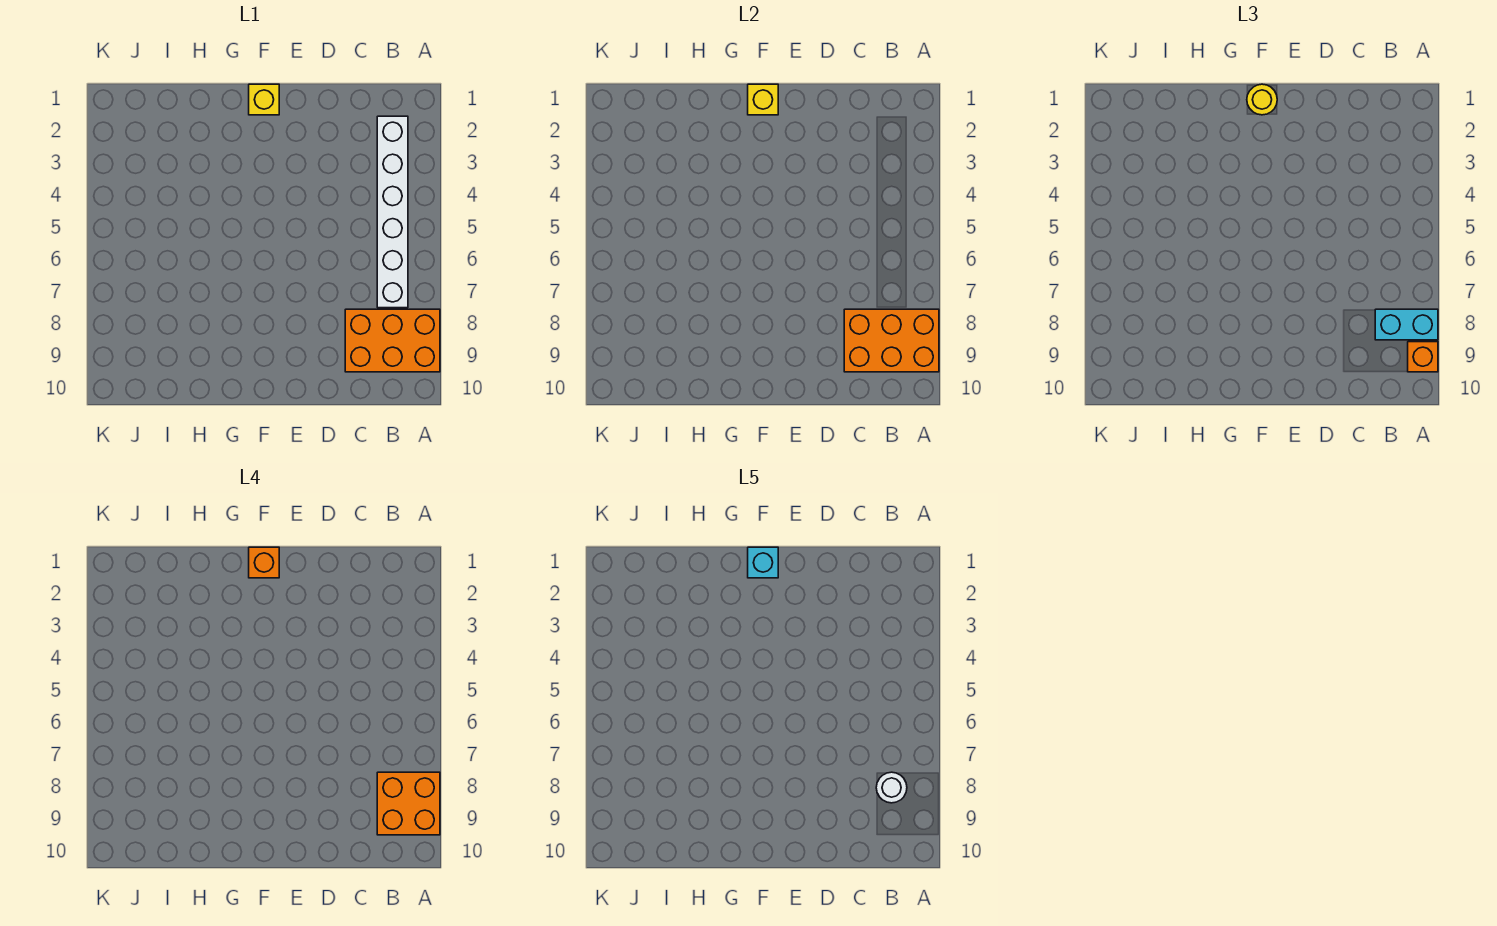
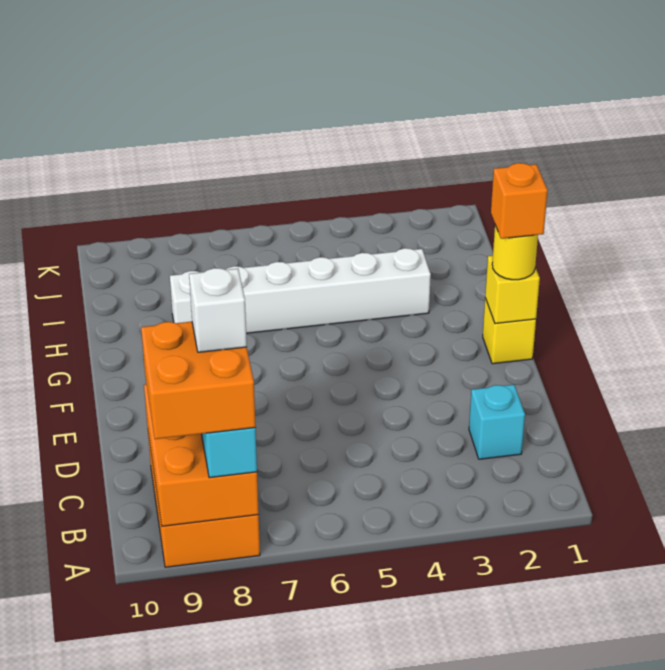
orange brick A9 level 3 -> none
white brick B2:B7 level 1 -> white brick H3:H8 level 1
white round brick B8 level 5 -> white brick B8 level 5
cyan brick F1 level 5 -> cyan brick C2 level 1

